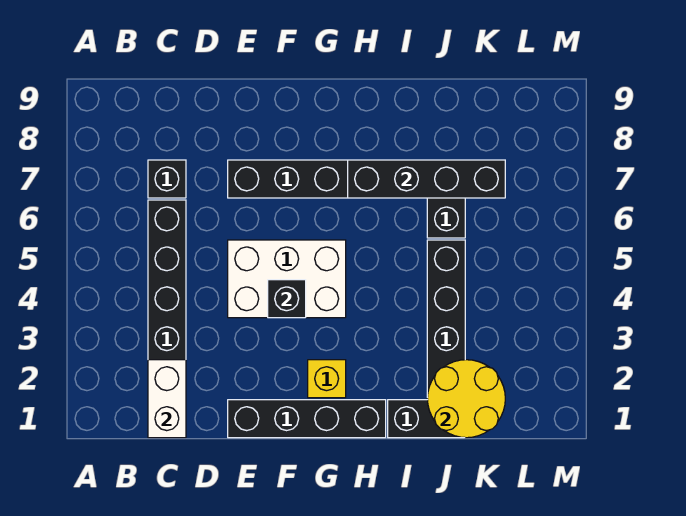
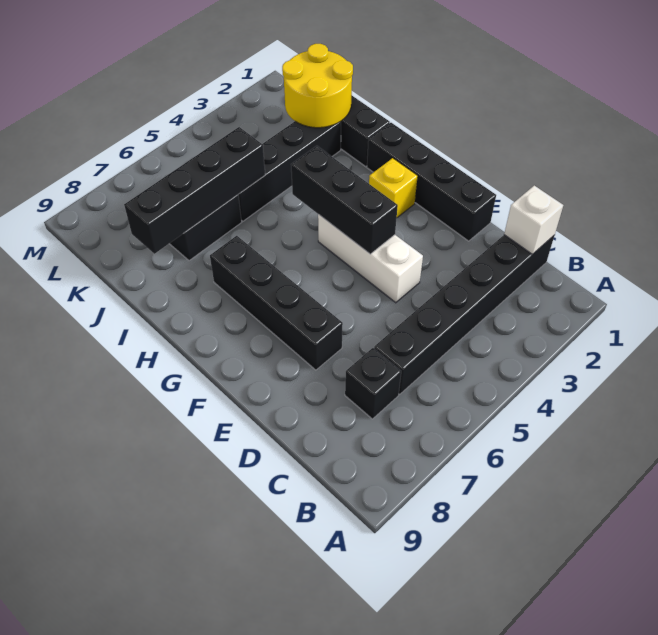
white brick C1:C2 level 2 -> white brick C1 level 2
white brick E4:G5 level 1 -> white brick E4:G4 level 1
black brick F4 level 2 -> black brick F4:H4 level 2
black brick H7:K7 level 2 -> black brick J5:J8 level 2

